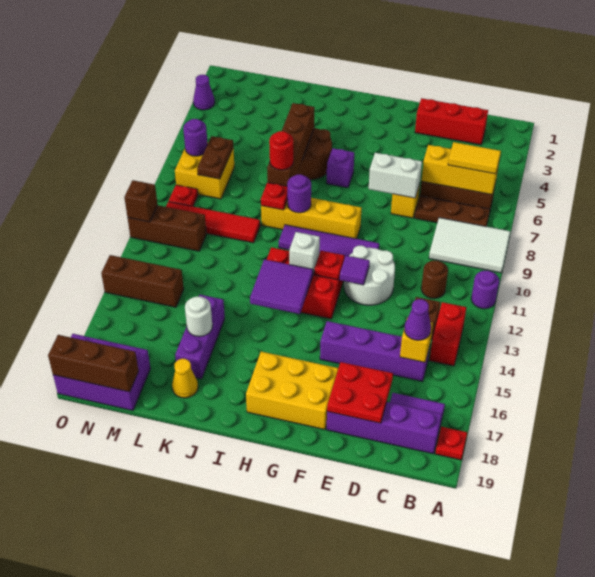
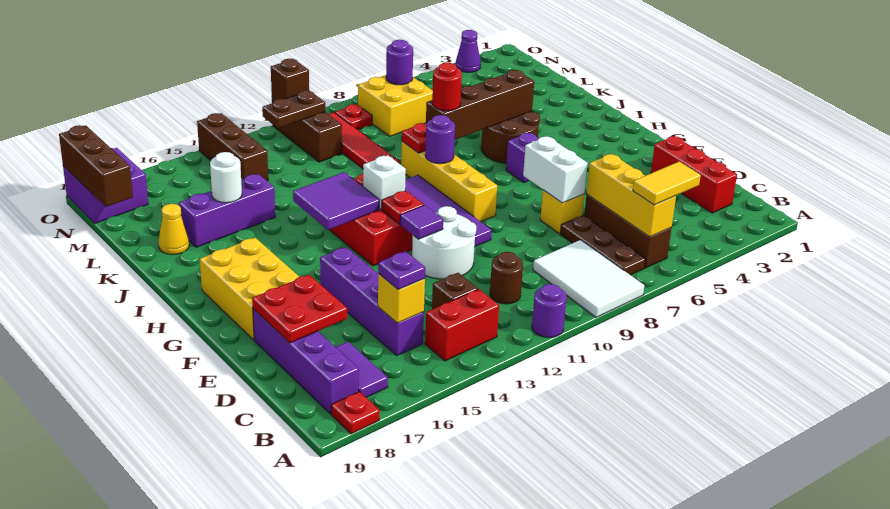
yellow tile B6:C6 level 3 -> yellow tile B5:B6 level 3
purple cone C15 level 3 -> purple plate C15 level 3
brown plate M7:M8 level 2 -> brown plate N11:N12 level 2
purple brick M18:O19 level 1 -> purple brick N18:O19 level 1

